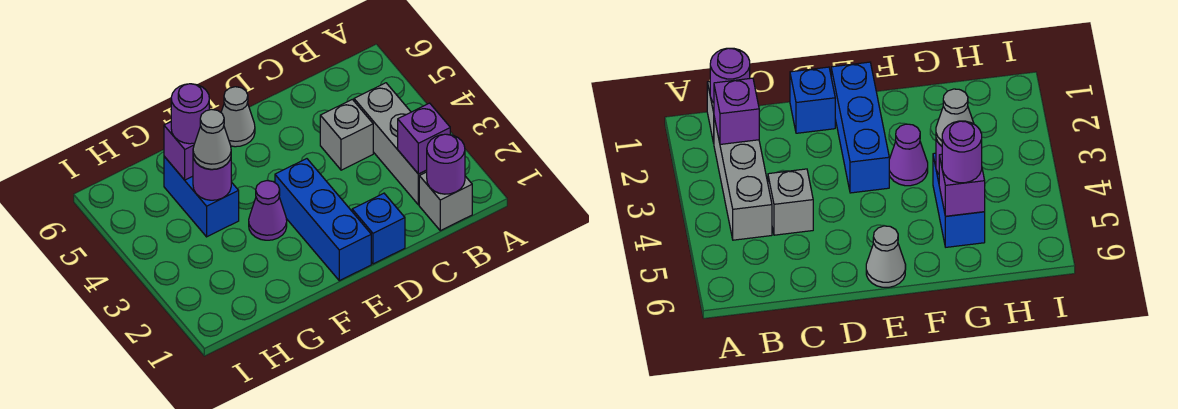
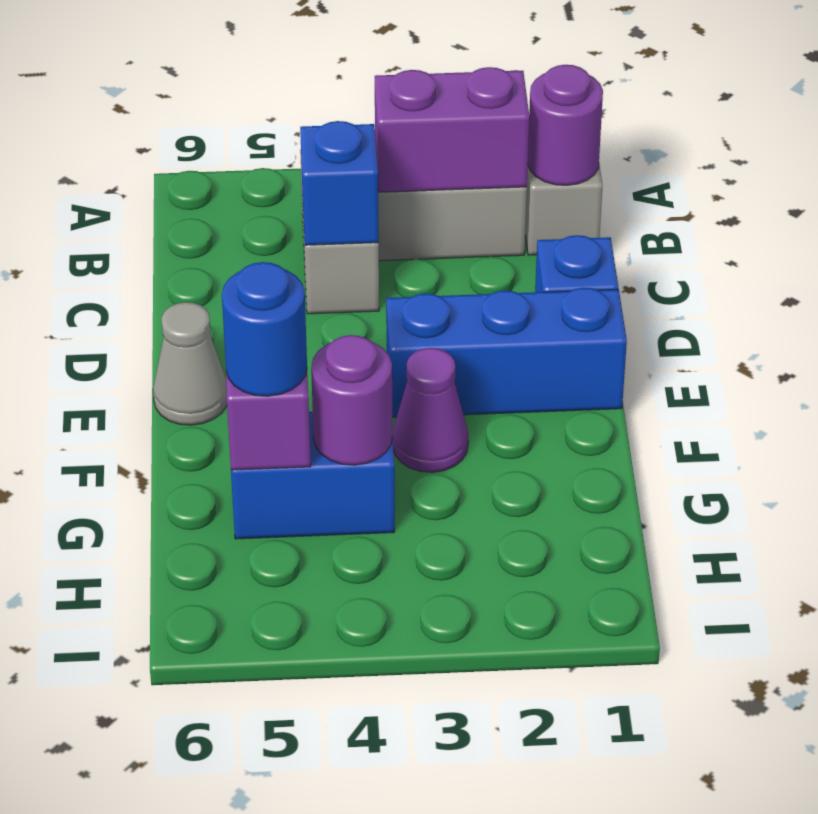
purple brick B2 level 2 -> purple brick B2:B3 level 2
none -> blue brick C4 level 2
grey cone G4 level 3 -> none
purple round brick G5 level 3 -> blue round brick G5 level 3

